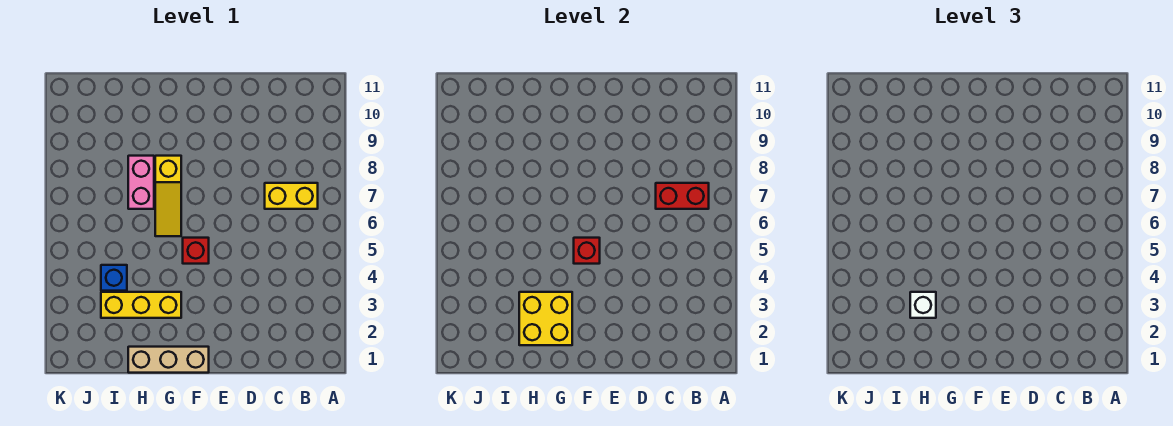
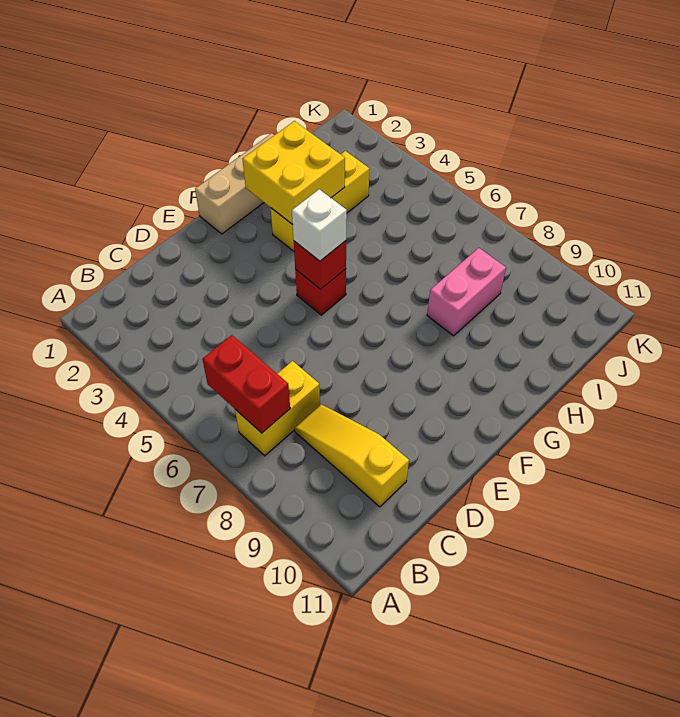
red brick B7:C7 level 2 -> red brick B6:B7 level 2
yellow slope G6:G8 level 1 top 8 -> yellow slope C8:C10 level 1 top 10
white brick H3 level 3 -> white brick F5 level 3
pink brick H7:H8 level 1 -> pink brick H8:I8 level 1
blue brick I4 level 1 -> none

